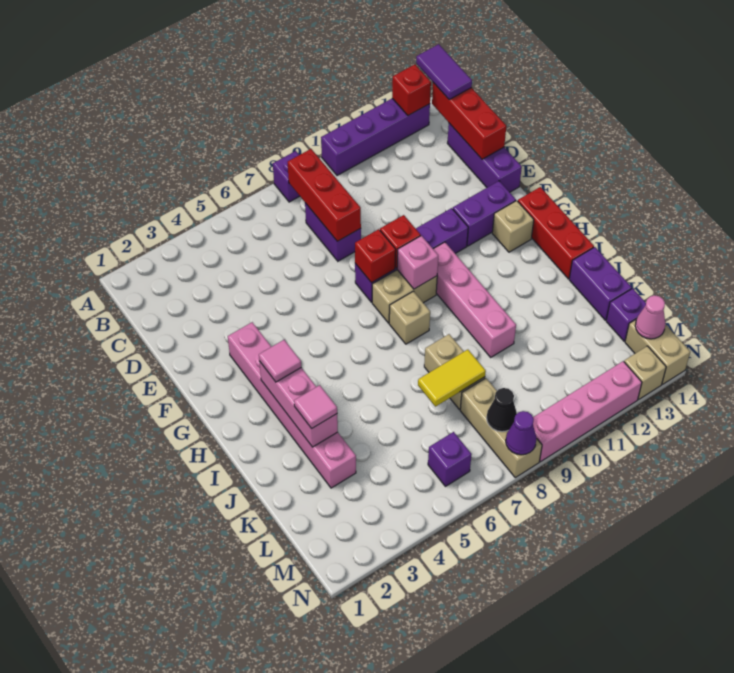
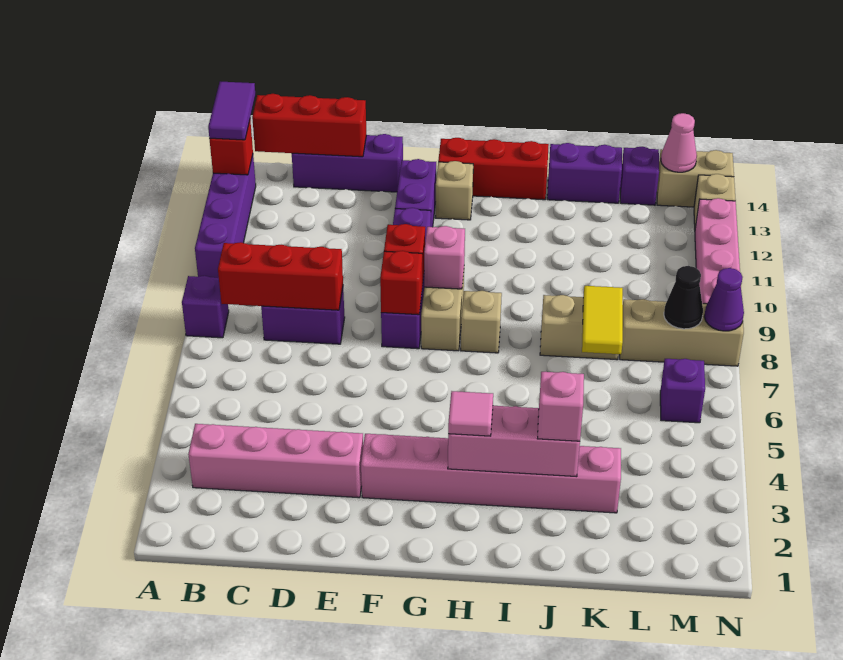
purple tile A14:B14 level 3 -> purple tile A13:A14 level 3
pink brick G10:J10 level 1 -> pink brick B3:E3 level 1
pink tile J3 level 3 -> pink brick J3 level 3

